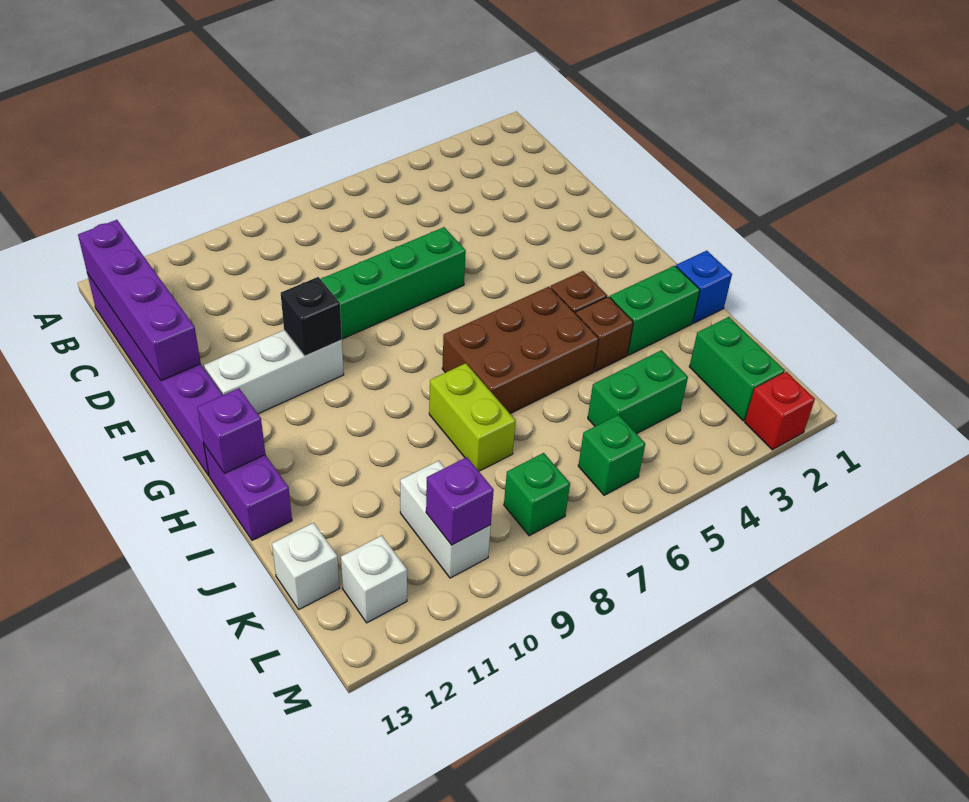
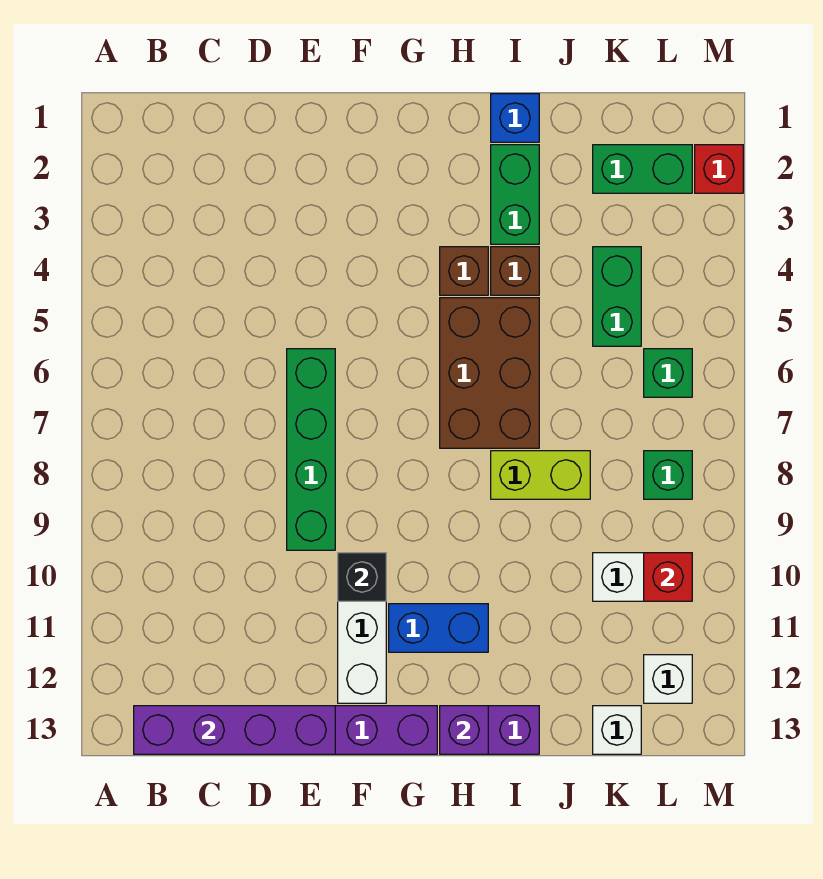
none -> blue brick G11:H11 level 1
purple brick L10 level 2 -> red brick L10 level 2

